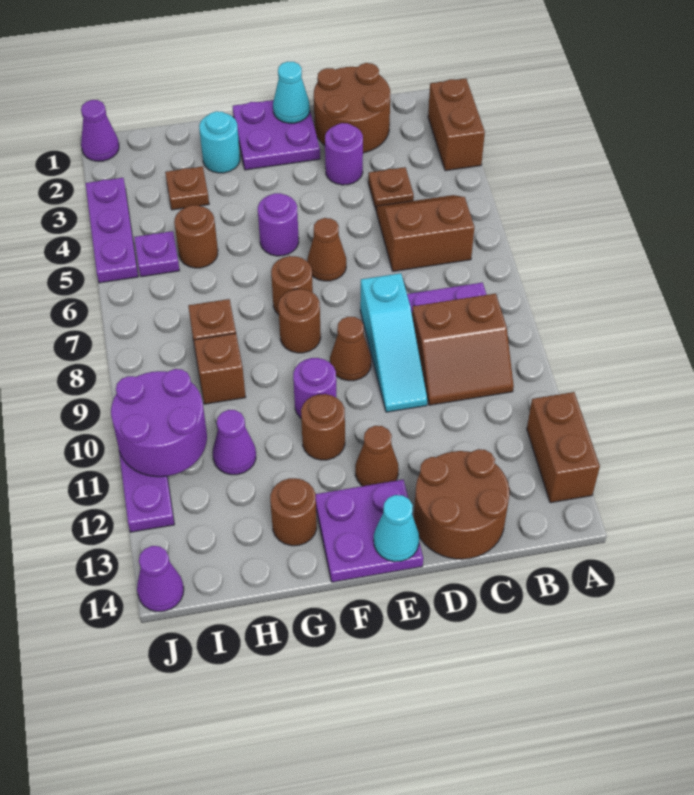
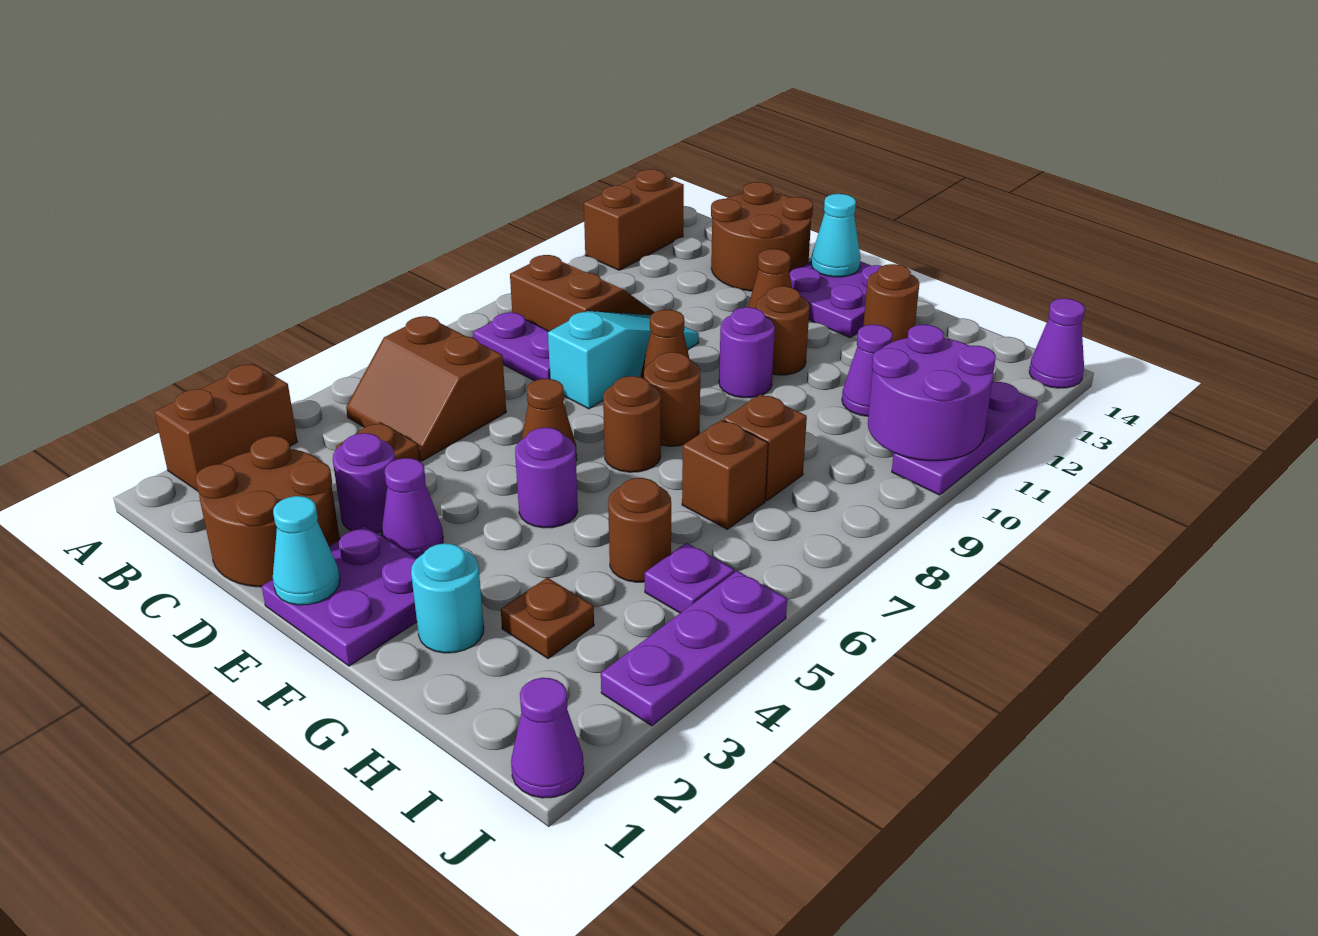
none -> purple cone E3 level 1
brown brick H9 level 1 -> brown brick H7 level 1

